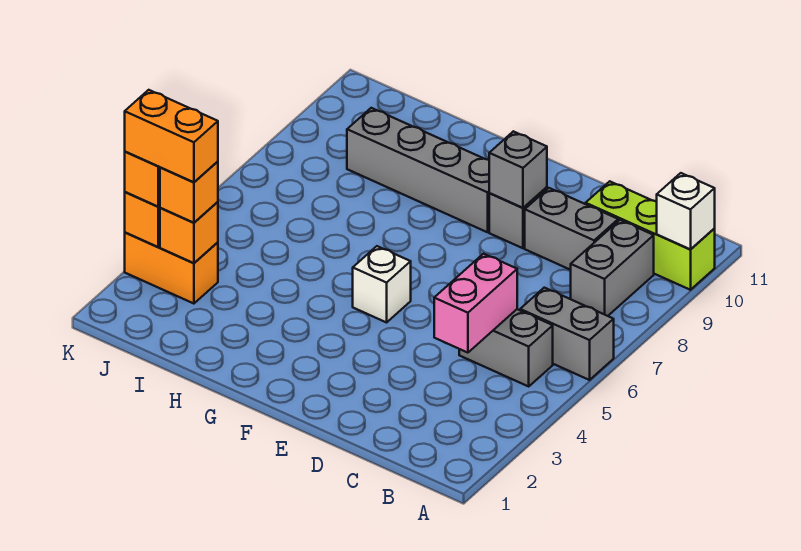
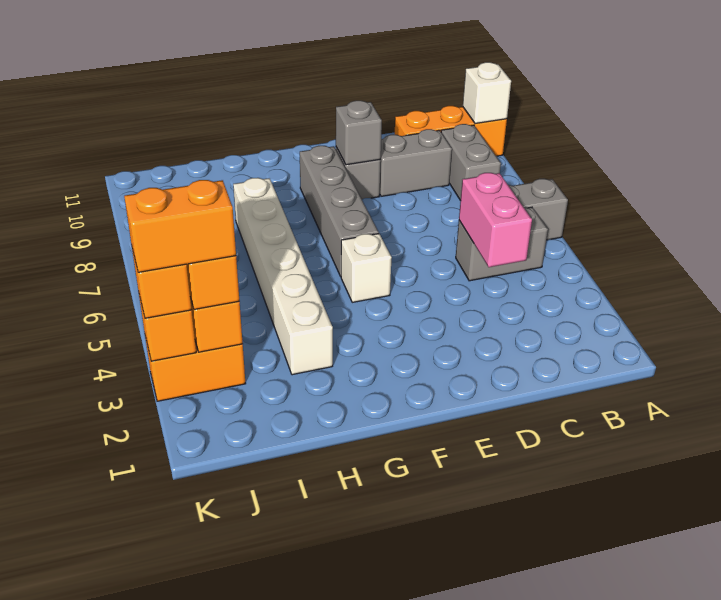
lime brick A10:C10 level 1 -> orange brick A10:C10 level 1
grey brick F9:I9 level 1 -> grey brick F6:F9 level 1
none -> white brick H3:H8 level 1

